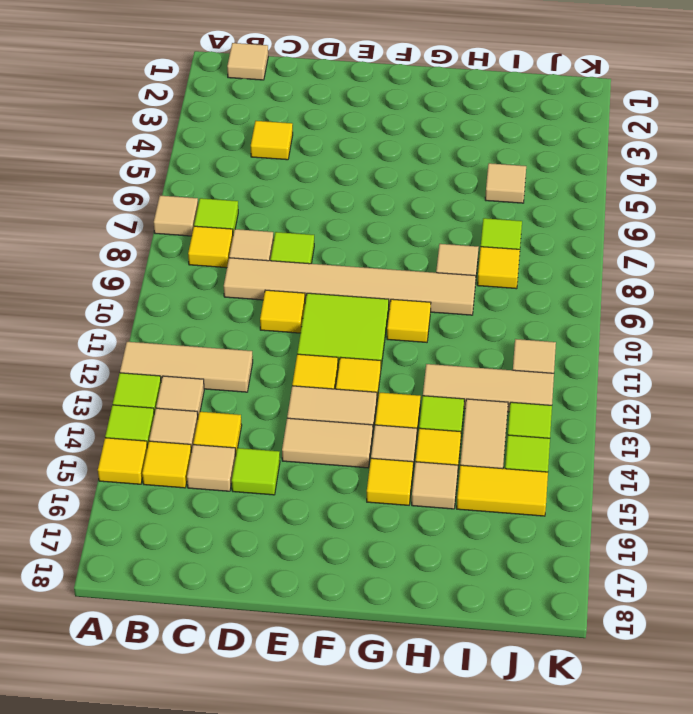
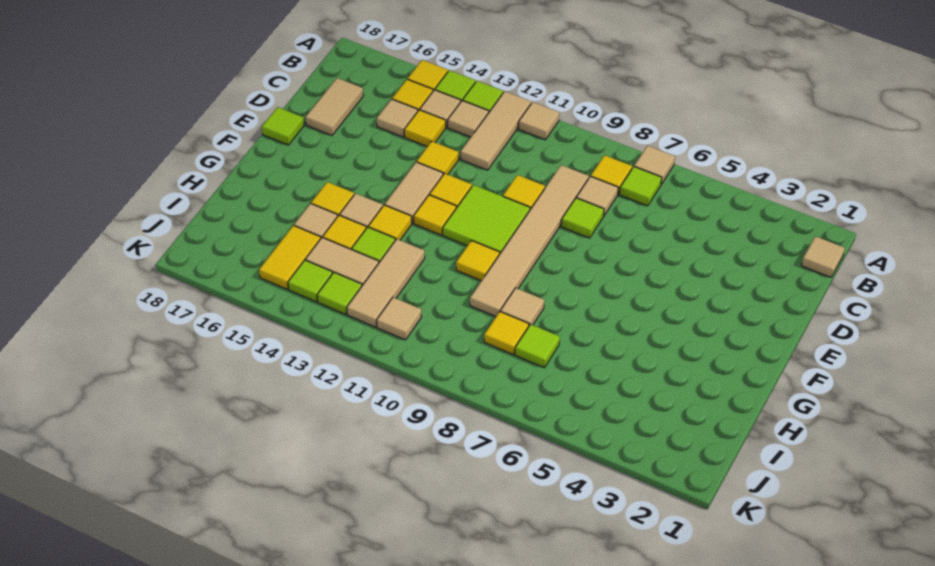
yellow tile C4 level 1 -> yellow tile D13 level 1
lime tile D15 level 1 -> lime tile E18 level 1
tan tile E14:F14 level 1 -> tan tile C17:D17 level 1
tan tile I5 level 1 -> tan tile A11 level 1

